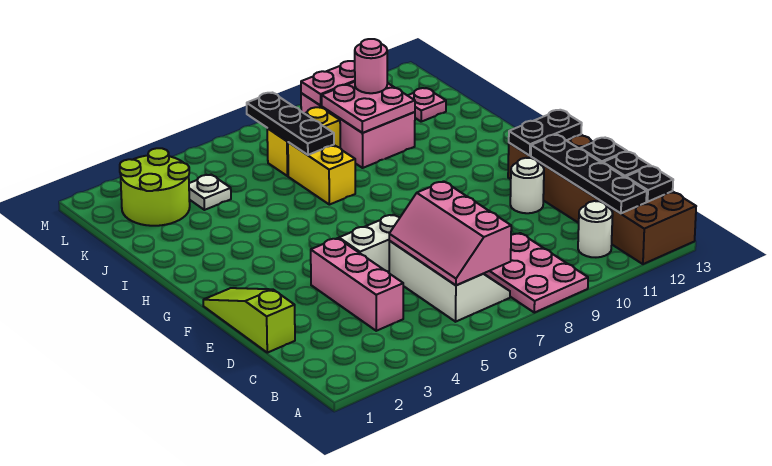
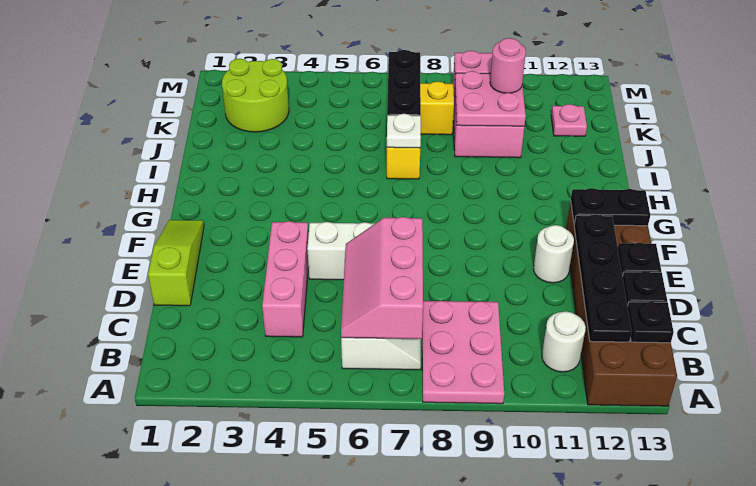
white plate K4 level 1 -> white plate I7 level 2

